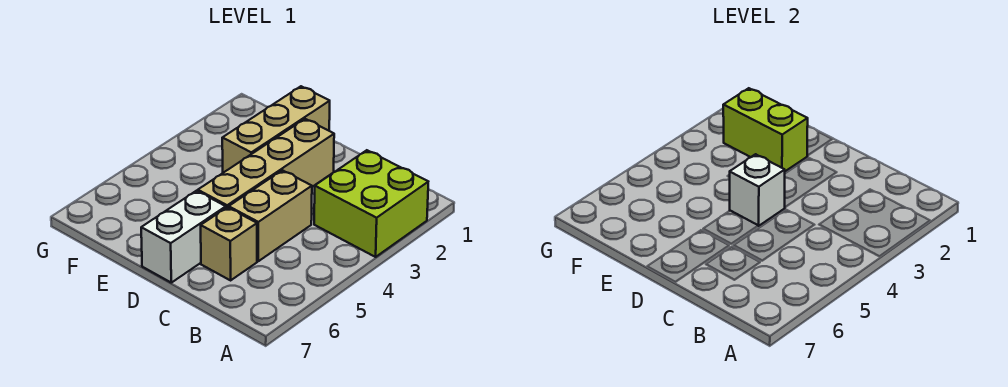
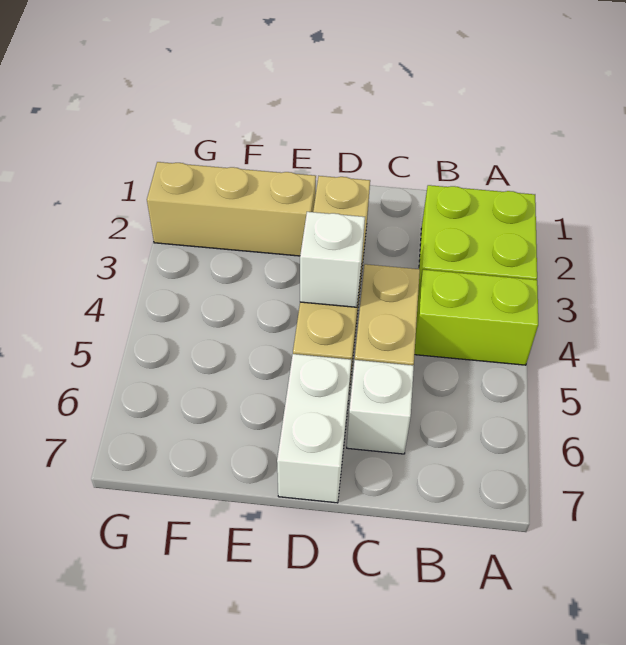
tan brick C6 level 1 -> white brick C6 level 1
tan brick E1:E3 level 1 -> tan brick E2:G2 level 1
lime brick E2:F2 level 2 -> lime brick A4:B4 level 1

